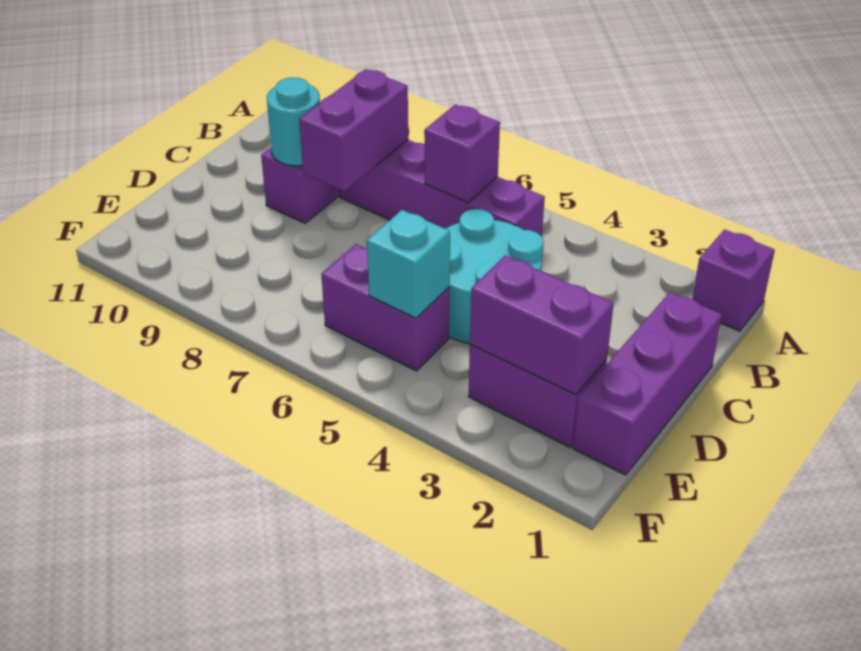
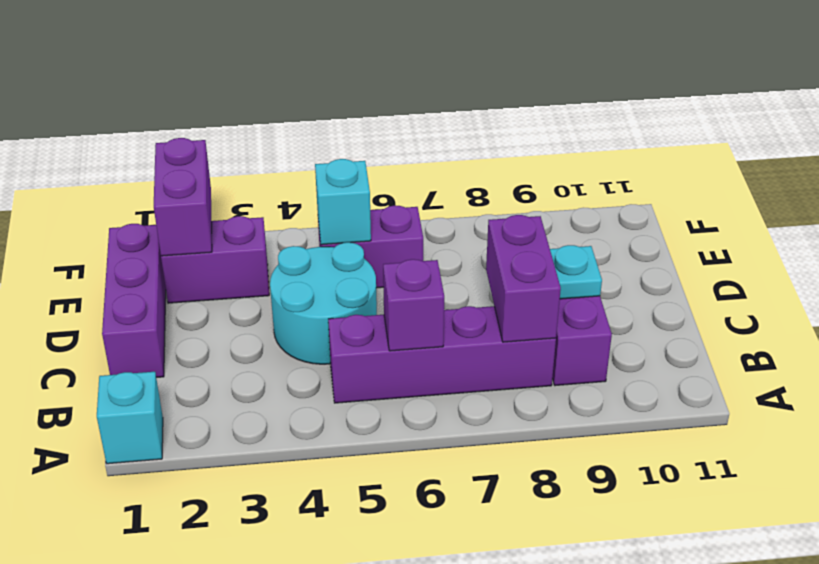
purple brick A1 level 1 -> cyan brick A1 level 1
cyan round brick C9 level 2 -> cyan plate C9 level 2
purple brick E2:E3 level 2 -> purple brick E2:F2 level 2

